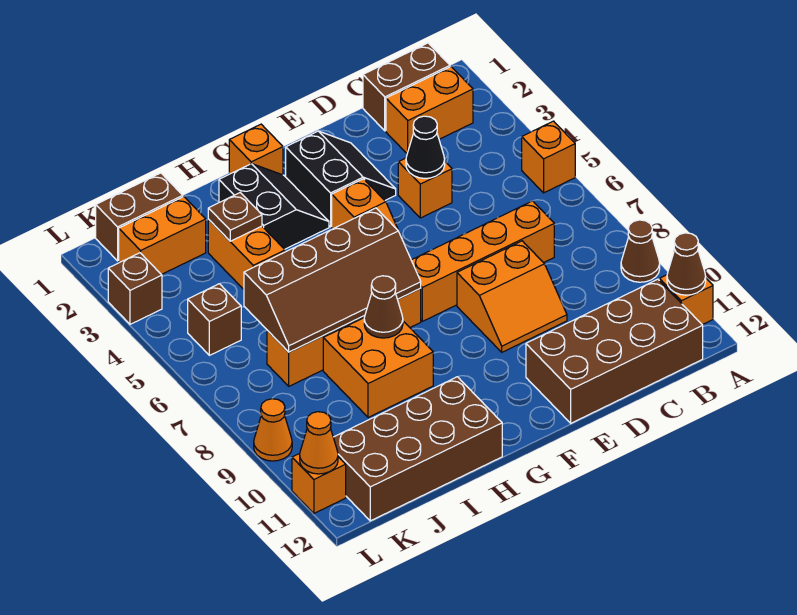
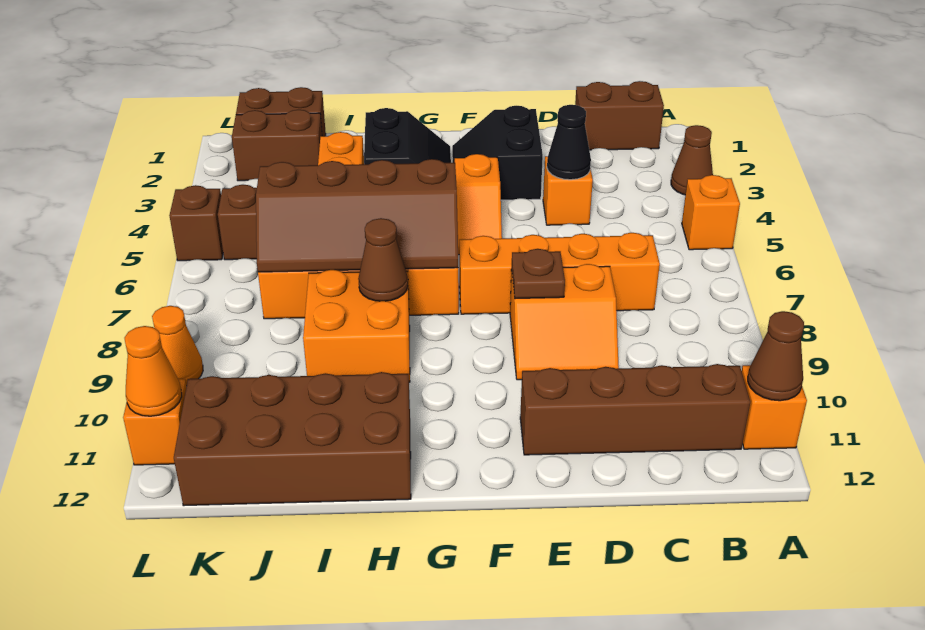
brown cone A9 level 1 -> brown cone A3 level 1
orange brick B2:C2 level 1 -> none
brown brick B11:E12 level 1 -> brown brick B11:E11 level 1
black slope E2:F3 level 1 top F -> black slope E2:F3 level 1 top E
orange brick G1 level 1 -> none
brown plate I3 level 2 -> brown plate E8 level 2
orange brick J2:K2 level 1 -> brown brick J2:K2 level 1
brown brick L3 level 1 -> brown brick L5 level 1

